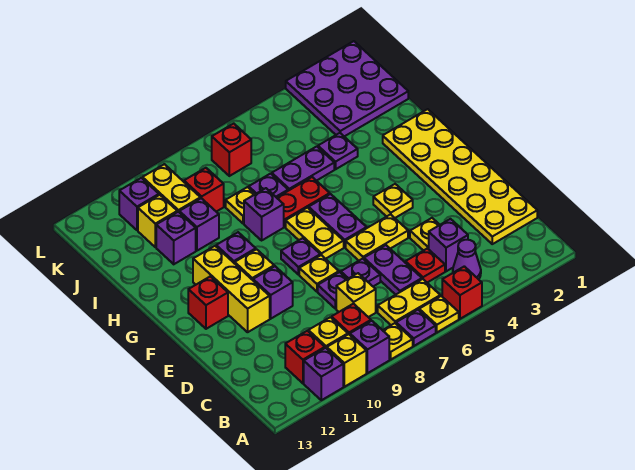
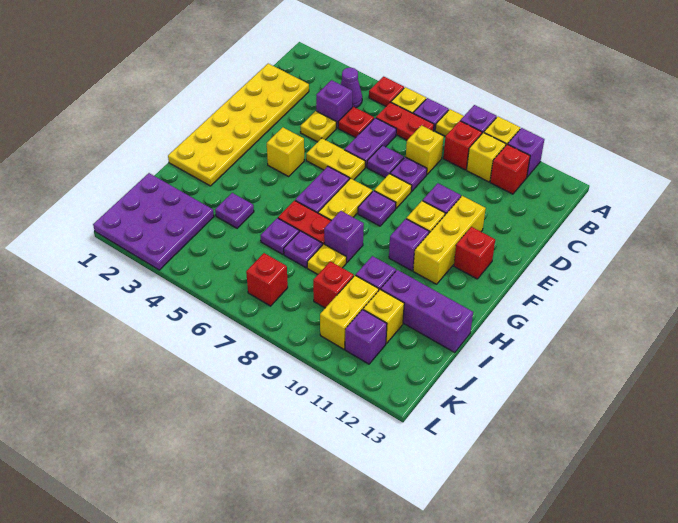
red brick A5 level 1 -> red plate A5 level 1
yellow plate B6:B7 level 1 -> red plate B6:B7 level 1
yellow plate F4 level 1 -> yellow brick F4 level 1
purple plate I5:I6 level 1 -> purple plate I6 level 1
purple brick I11 level 1 -> purple brick I11:I13 level 1

